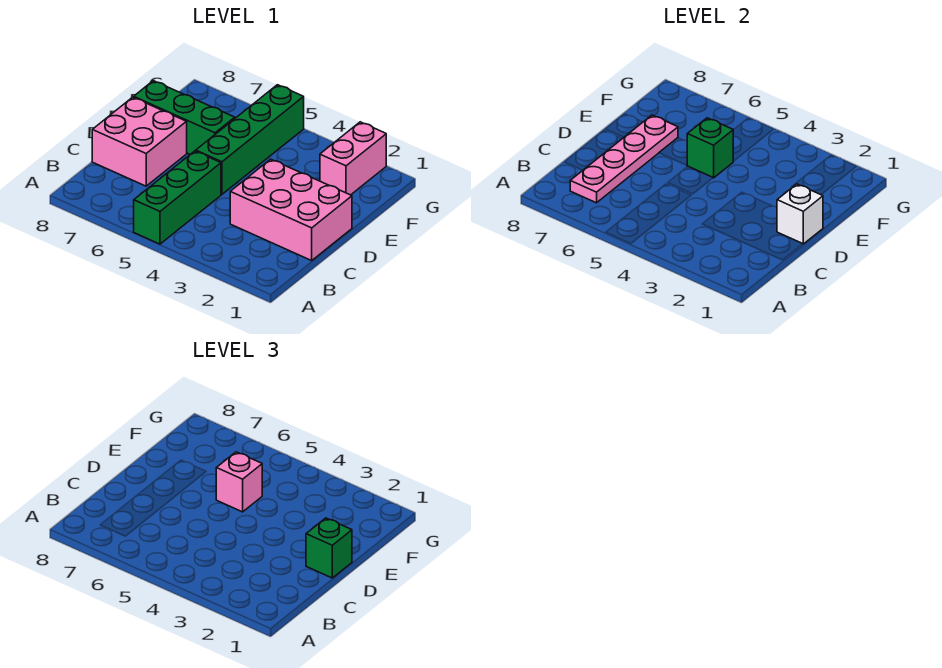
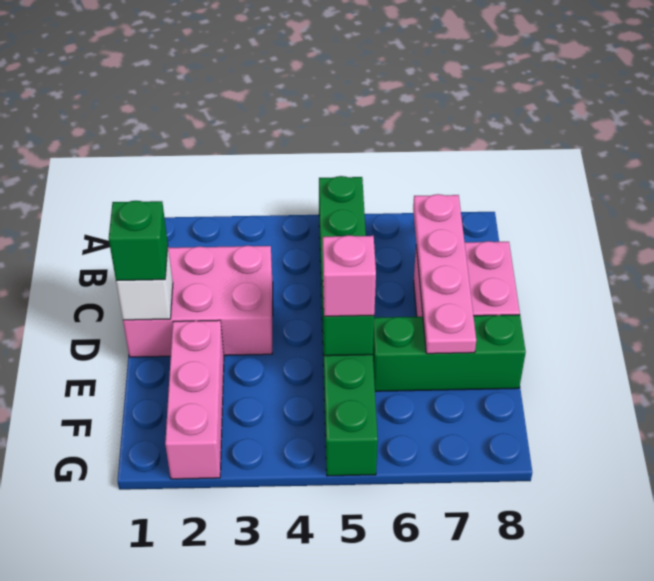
pink brick F2:G2 level 1 -> pink brick E2:G2 level 1

